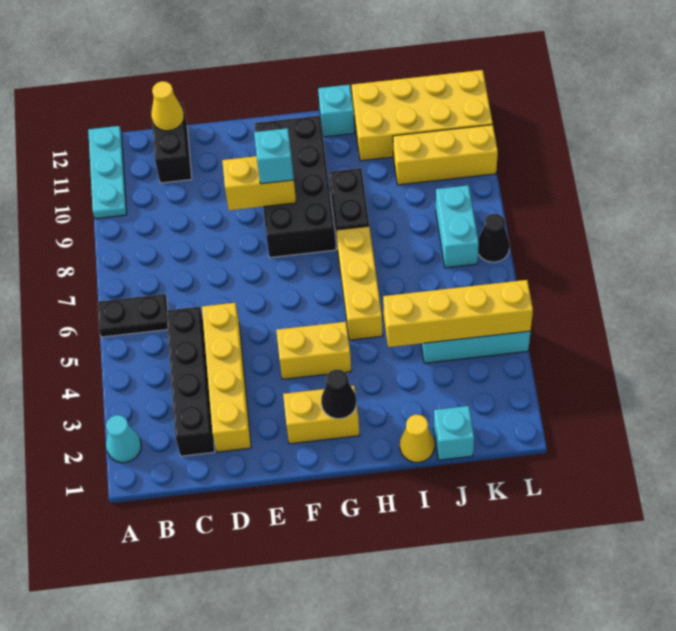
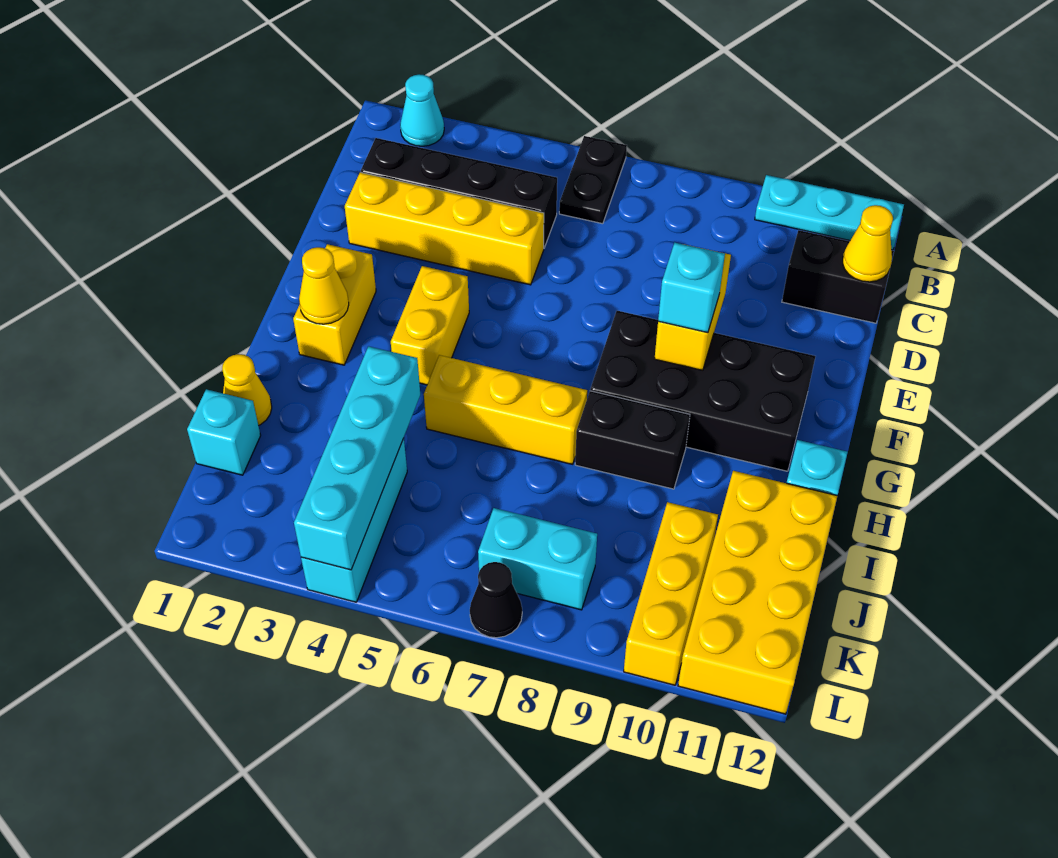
black cone G2 level 2 -> yellow cone G2 level 2
yellow brick I4:L4 level 2 -> cyan brick I4:L4 level 2

